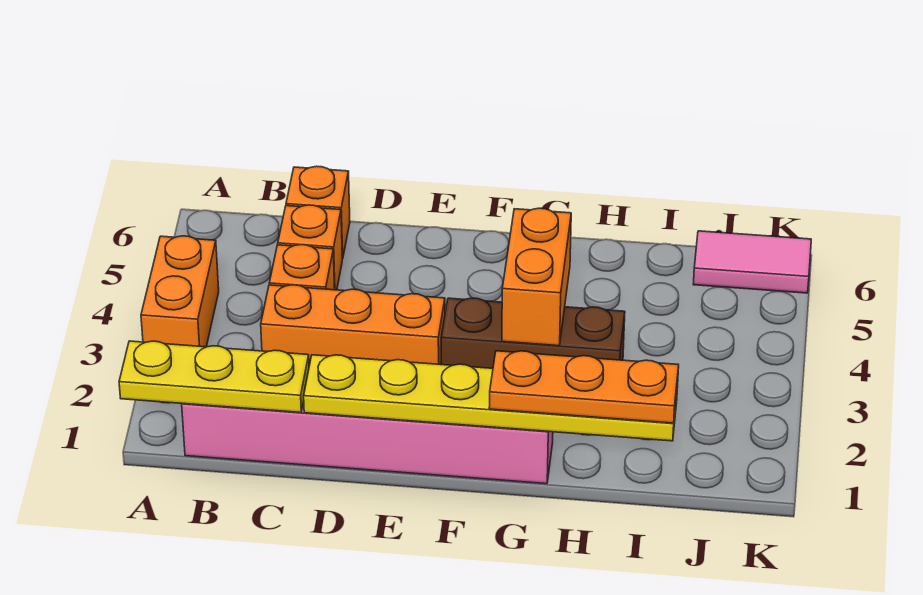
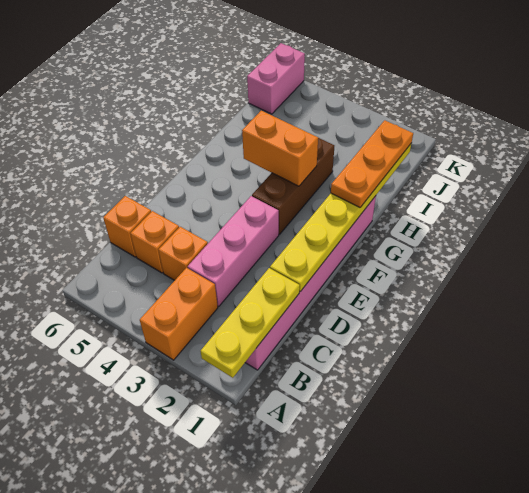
orange brick A3:A4 level 1 -> orange brick A3:B3 level 1
orange brick C3:E3 level 1 -> pink brick C3:E3 level 1
pink tile J6:K6 level 1 -> pink brick J6:K6 level 1

